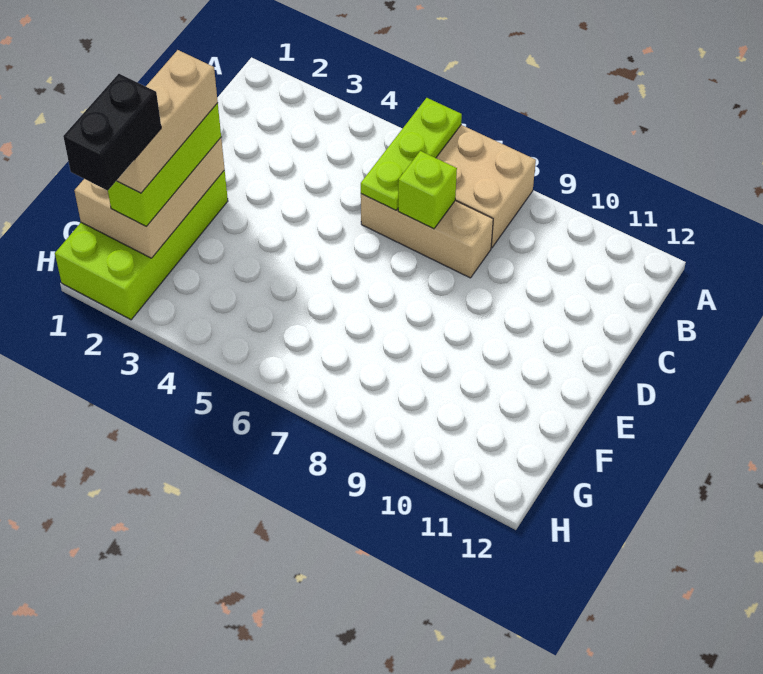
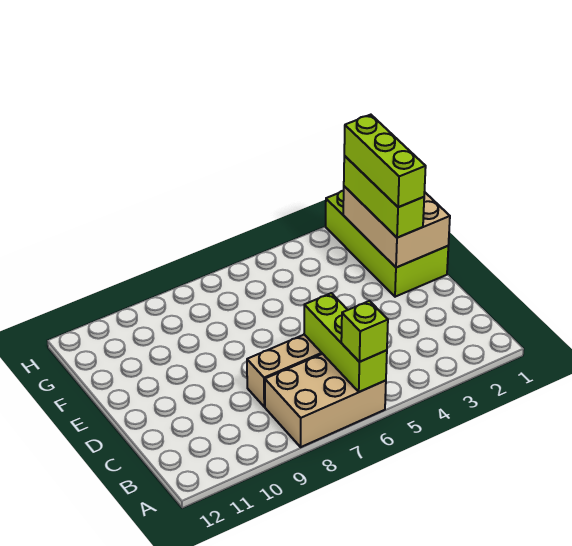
lime plate A6:C6 level 2 -> lime brick A6:C6 level 2
lime brick C7 level 2 -> lime brick A6 level 3
tan brick E2:G2 level 4 -> lime brick E2:G2 level 4
black brick G2:H2 level 5 -> none

